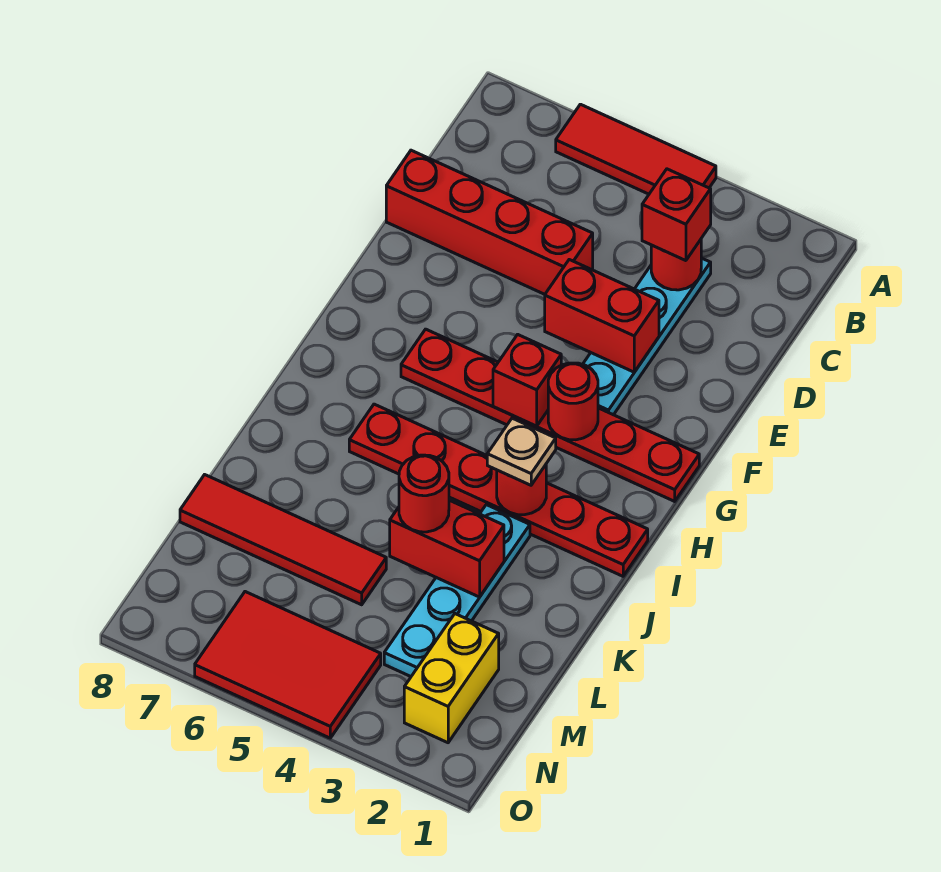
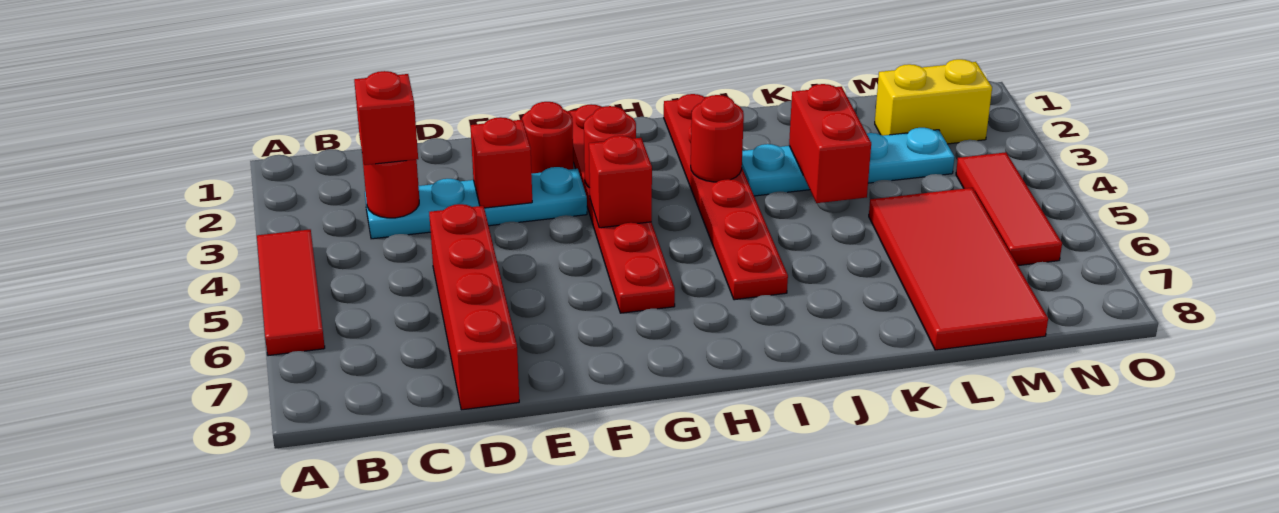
red brick E3:E4 level 2 -> red brick E3 level 2
tan plate I3 level 3 -> none
red round brick K4 level 3 -> red round brick F2 level 1
red tile L5:L8 level 1 -> red tile L5:M8 level 1
red tile N4:O6 level 1 -> red tile N4:N6 level 1

